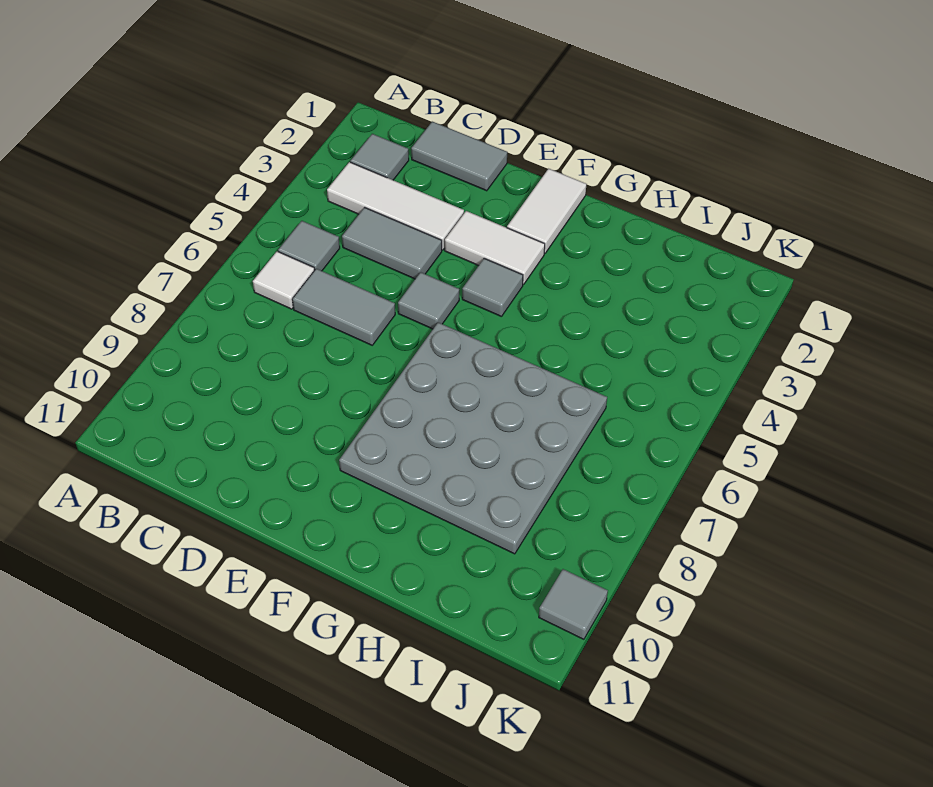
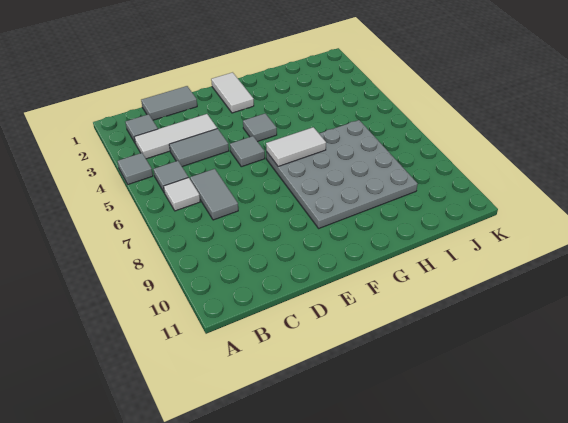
grey tile C6:D6 level 1 -> grey tile C6:C7 level 1
white tile E3:F3 level 1 -> white tile F6:G6 level 2
grey tile K10 level 1 -> grey tile A4 level 1

